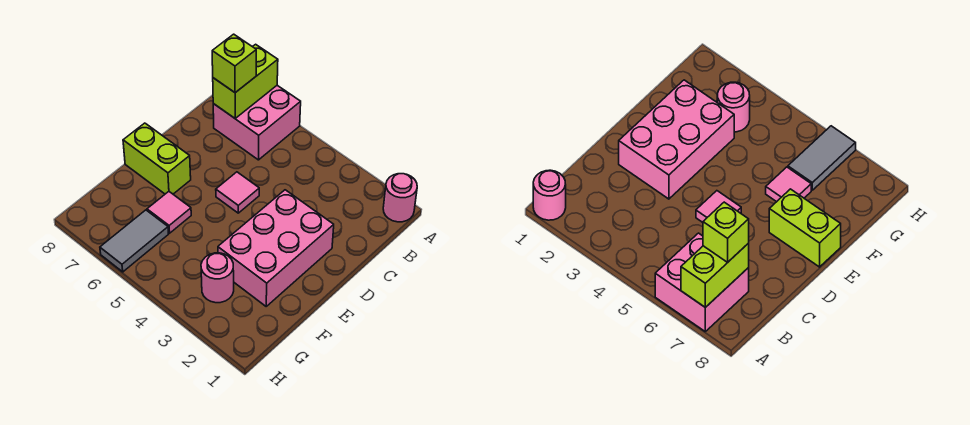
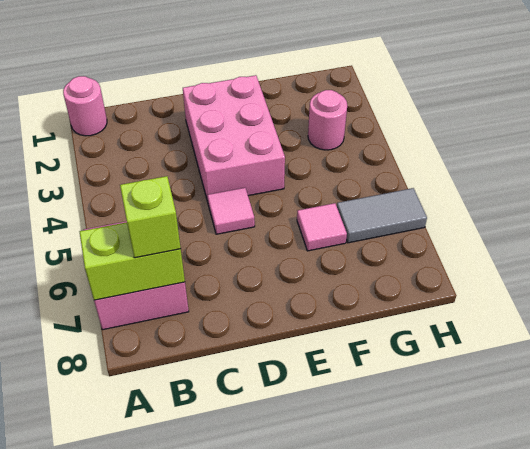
pink brick D2:F3 level 1 -> pink brick D2:E4 level 1
lime brick E7:E8 level 1 -> none

